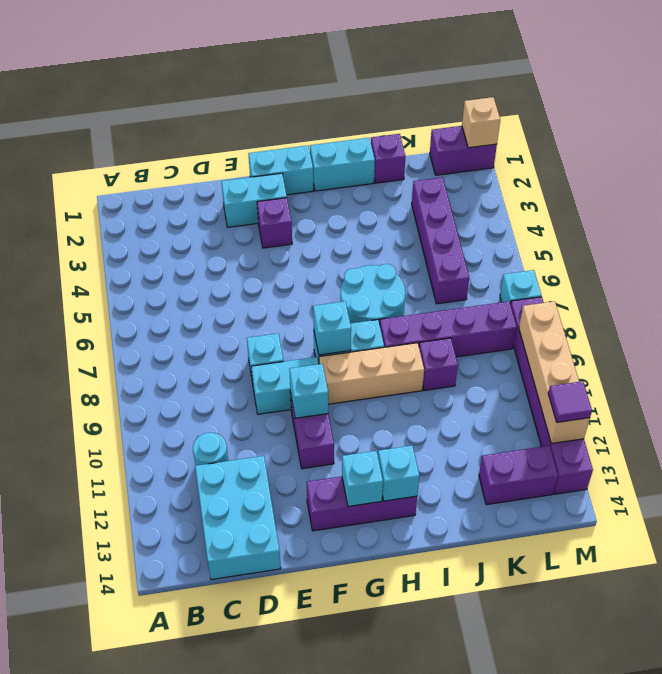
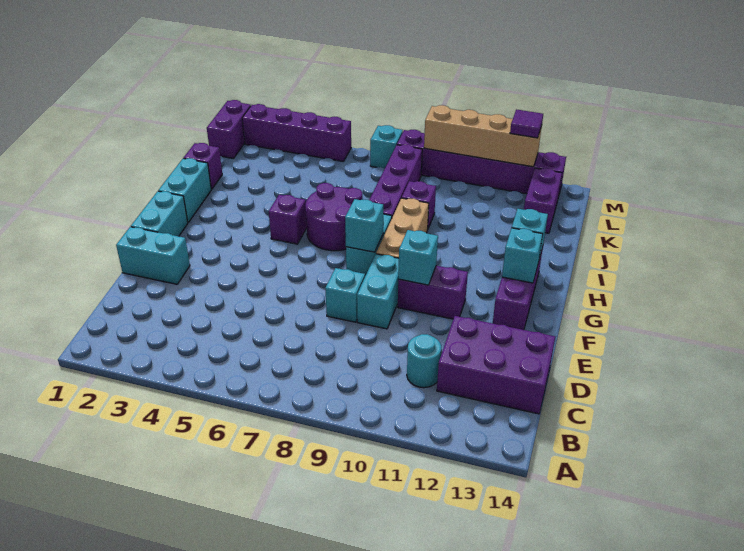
cyan brick C12:D14 level 1 -> purple brick C12:D14 level 1
cyan brick E2:F2 level 1 -> cyan brick E1:E2 level 1
purple brick F3 level 1 -> purple brick H5 level 1
cyan round brick H6:I7 level 1 -> purple round brick H6:I7 level 1
purple brick K3:K6 level 1 -> purple brick M2:M5 level 1
tan brick M1 level 2 -> none

